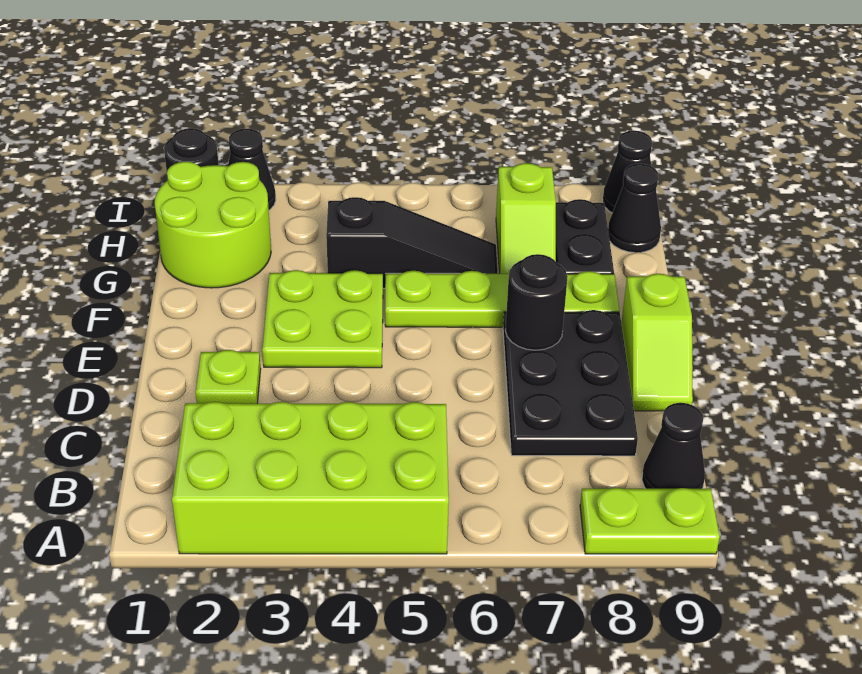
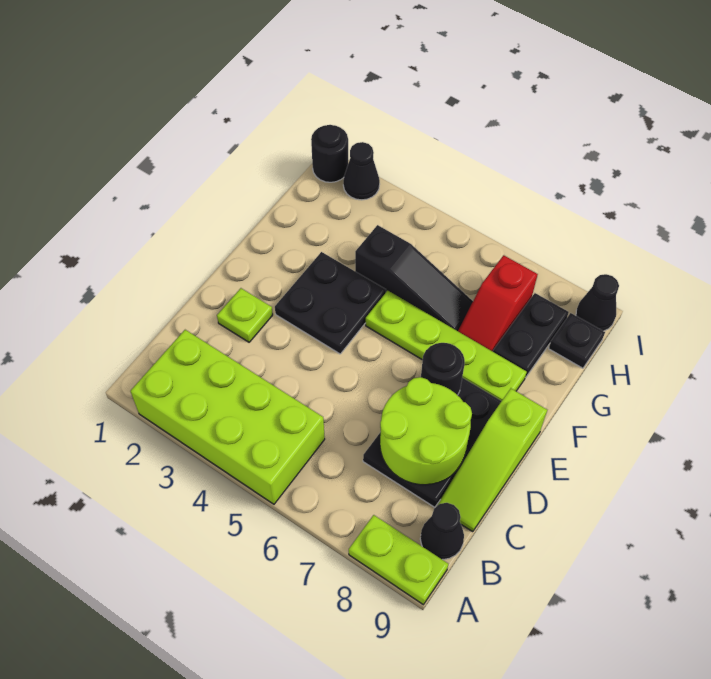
lime slope D9:E9 level 1 top E -> lime slope C9:E9 level 1 top E
lime plate E3:F4 level 1 -> black plate E3:F4 level 1
lime round brick G1:H2 level 1 -> lime round brick C7:D8 level 2
lime slope G7:H7 level 1 top H -> red slope G7:H7 level 1 top H
black cone H9 level 1 -> black plate H9 level 1

